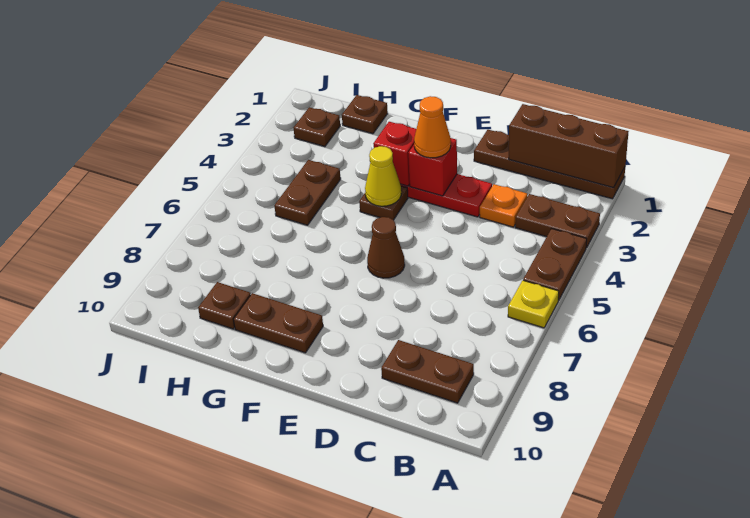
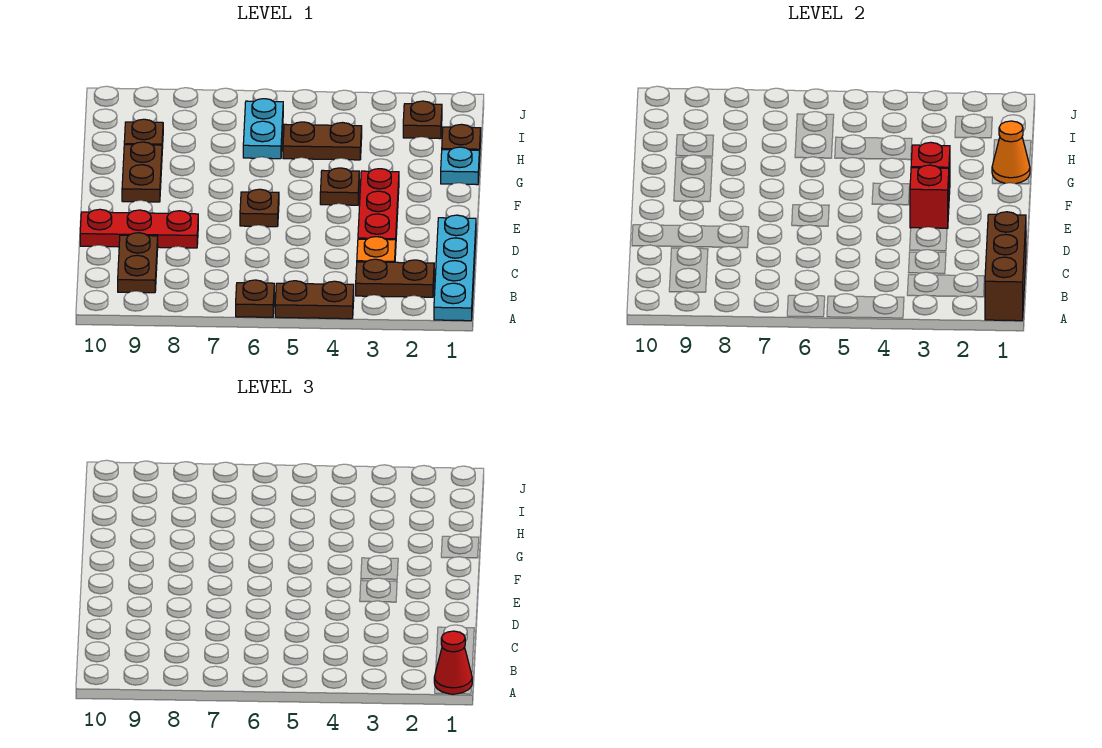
brown plate A1:D1 level 1 -> cyan plate A1:D1 level 1
none -> red cone A1 level 3
brown plate A3:B3 level 1 -> brown plate B2:B3 level 1
yellow plate A6 level 1 -> brown plate A6 level 1
none -> red plate D8:D10 level 1
orange cone E3 level 3 -> orange cone G1 level 2
brown cone E6 level 1 -> brown plate E6 level 1
yellow cone F4 level 2 -> none
none -> cyan plate G1 level 1
none -> cyan plate H6:I6 level 1

